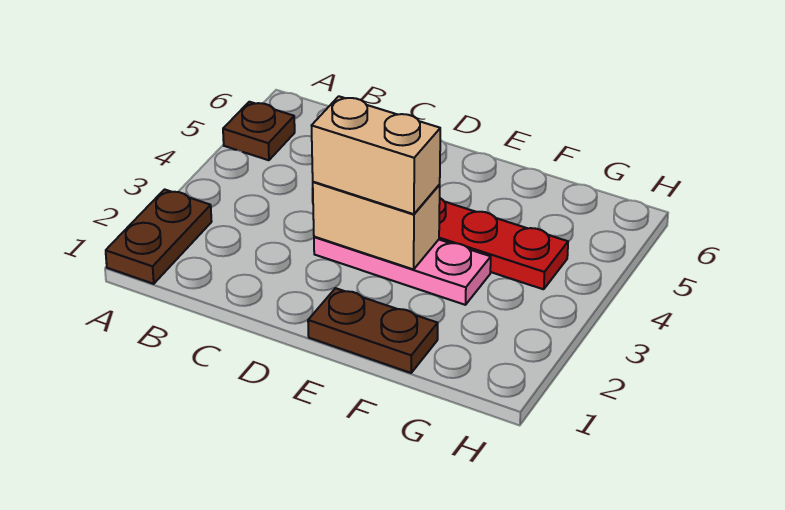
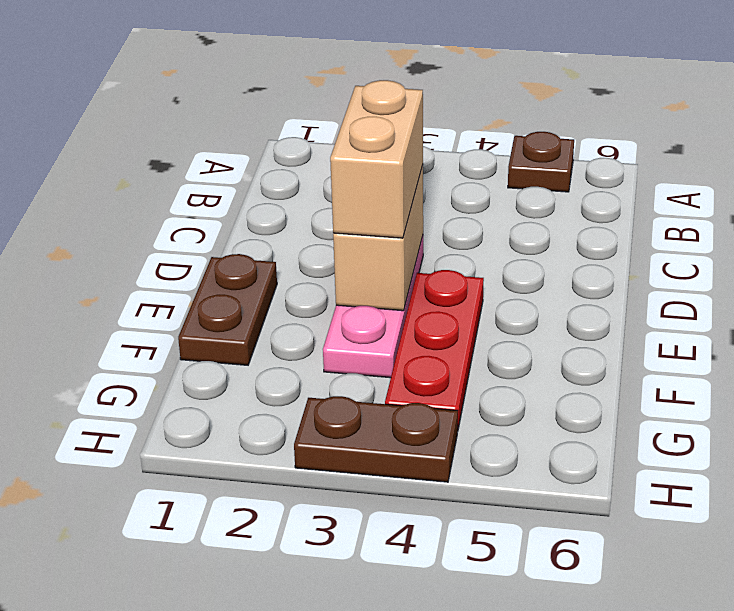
brown plate A1:A2 level 1 -> brown plate H3:H4 level 1

